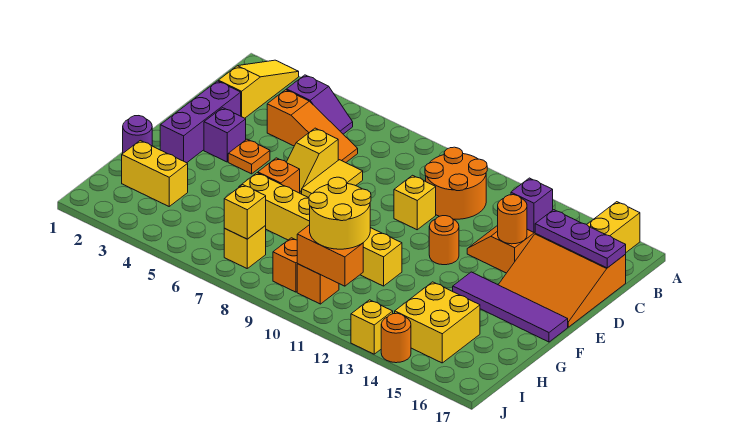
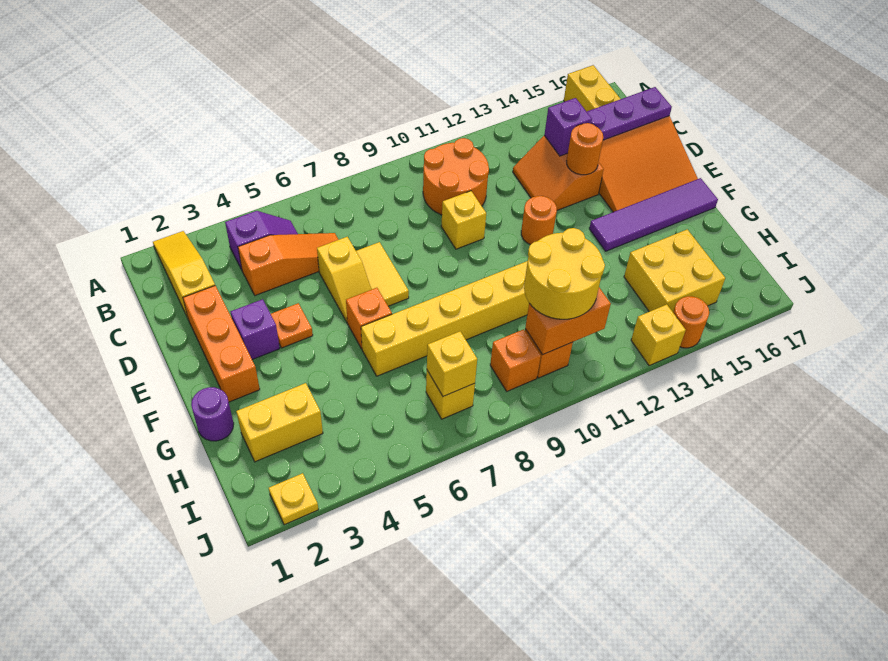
purple brick D2:F2 level 1 -> orange brick D2:F2 level 1
none -> yellow plate J2 level 1

